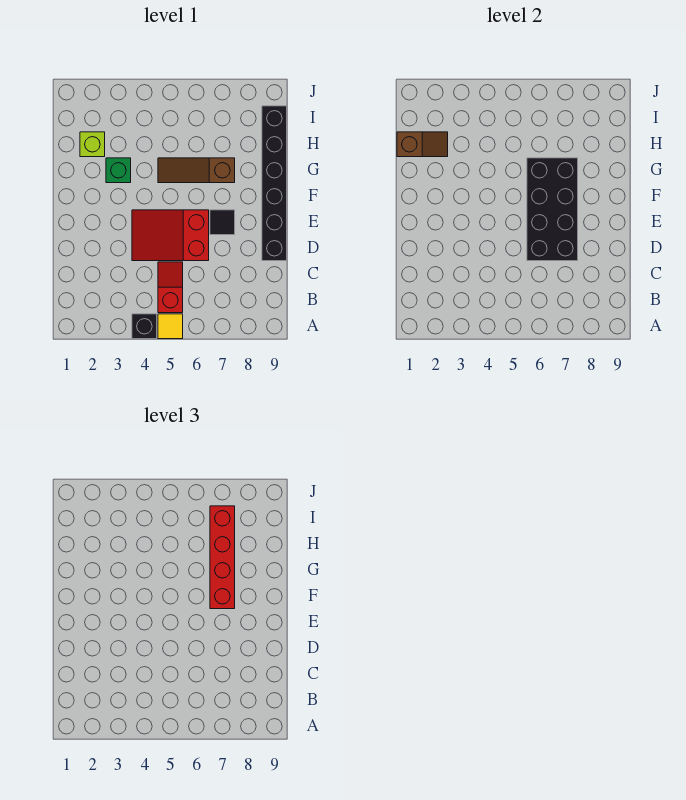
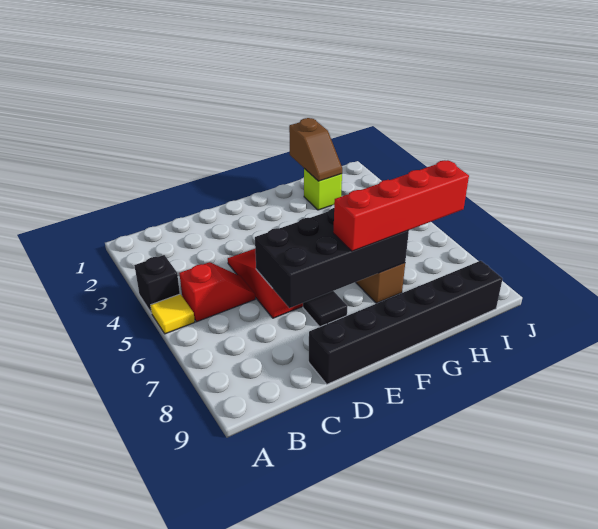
green brick G3 level 1 -> none

